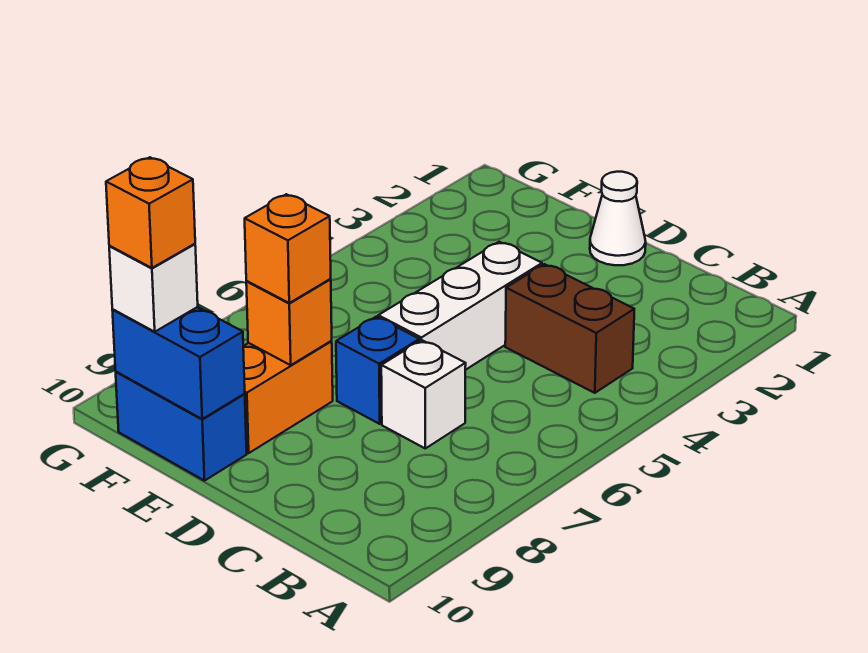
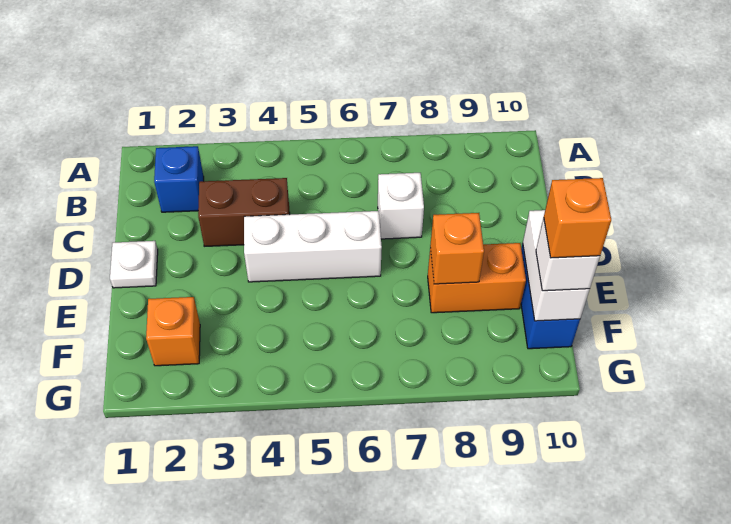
brown brick B4:C4 level 1 -> brown brick C3:C4 level 1
white cone D1 level 1 -> white plate D1 level 1
blue brick D7 level 1 -> blue brick B2 level 1
orange brick E8 level 3 -> orange brick F2 level 1
blue brick E10:F10 level 2 -> white brick E10:F10 level 2

